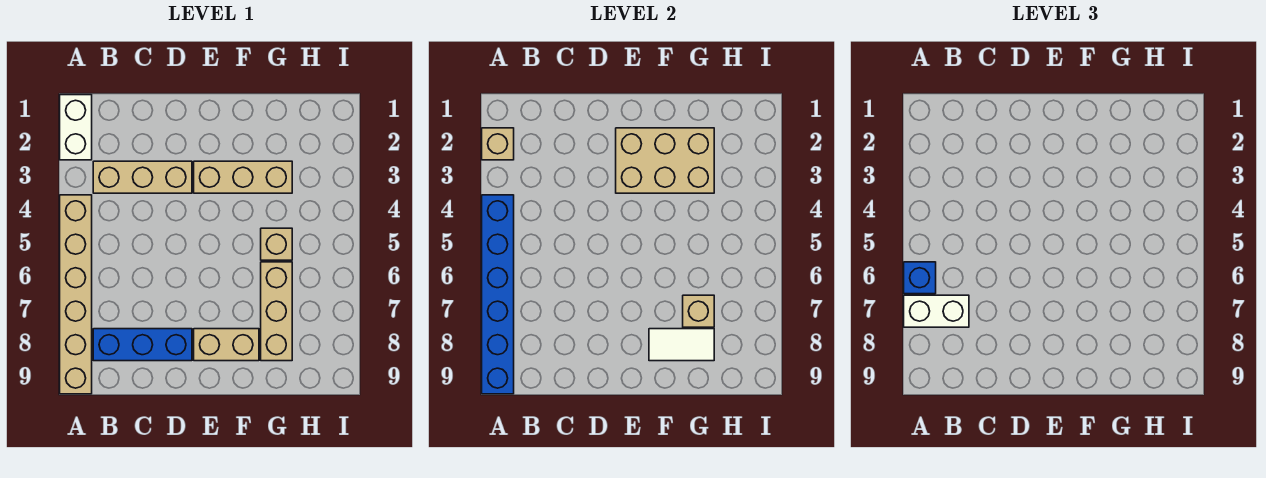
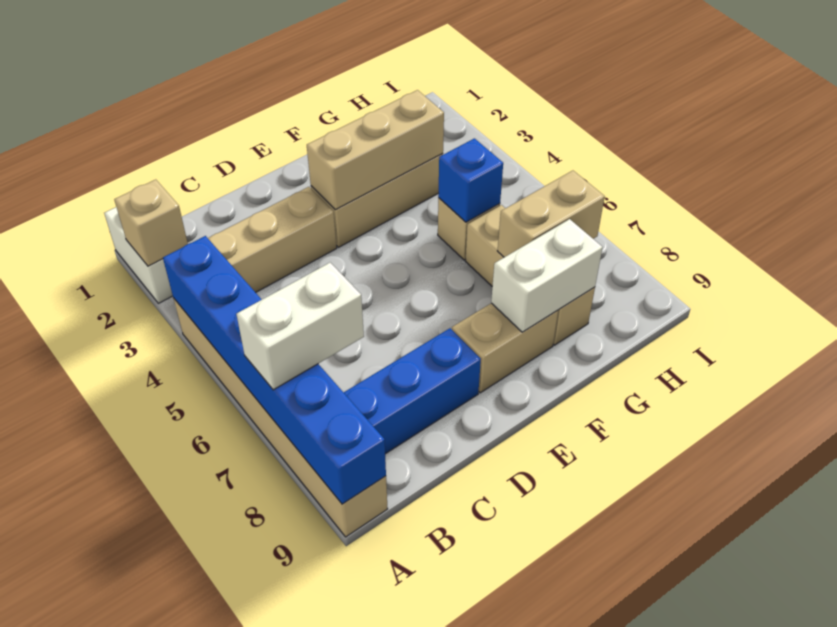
blue brick A6 level 3 -> blue brick G5 level 2
tan brick E2:G3 level 2 -> tan brick E3:G3 level 2
white tile F8:G8 level 2 -> white brick F8:G8 level 2
tan brick G7 level 2 -> tan brick G7:H7 level 2

